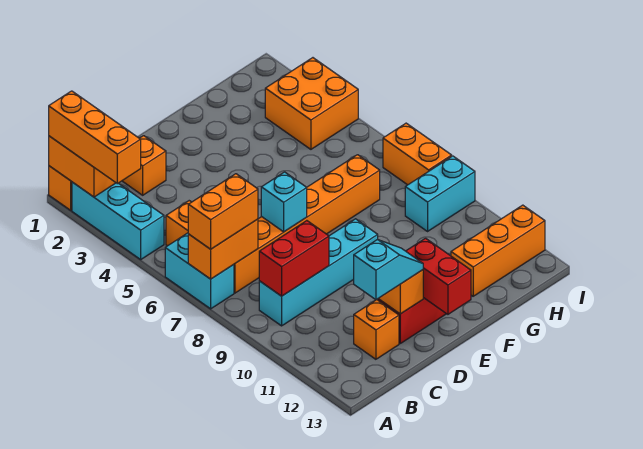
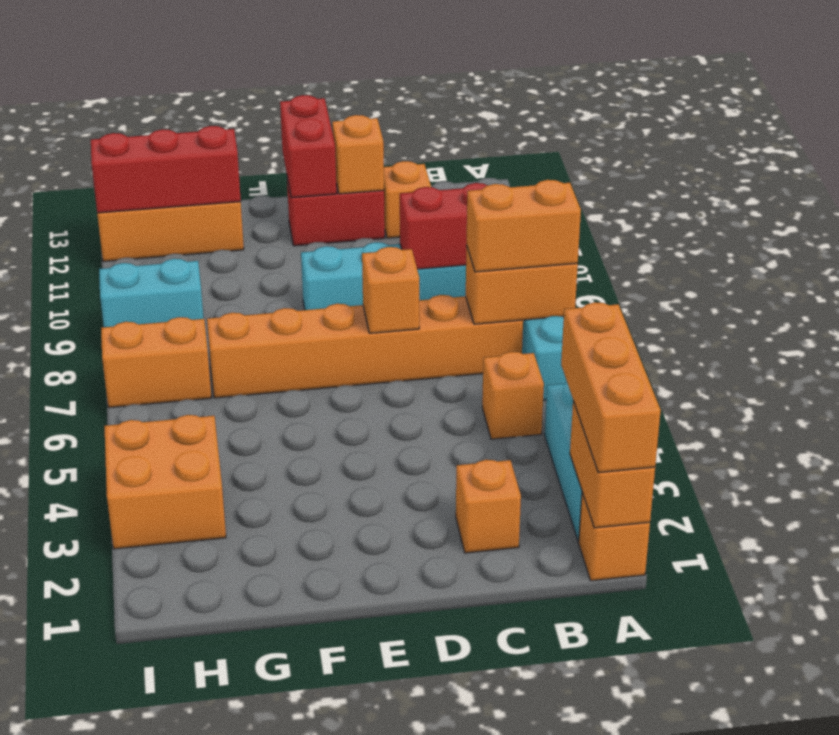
cyan slope C12:D12 level 3 top C -> none
cyan brick D7 level 2 -> orange brick D7 level 2
none -> red brick G12:I12 level 2
orange brick I7:I8 level 1 -> orange brick H7:I7 level 1

